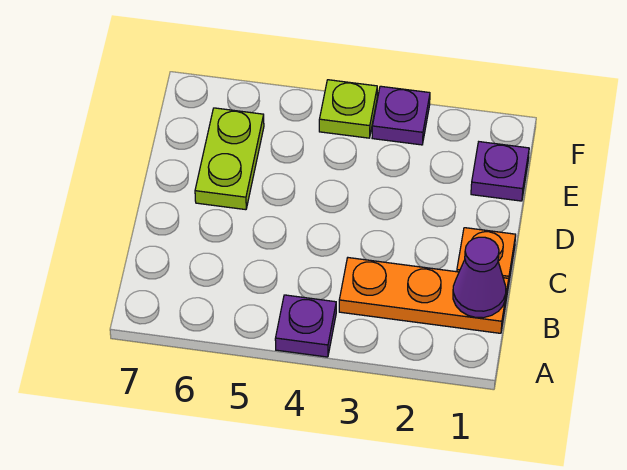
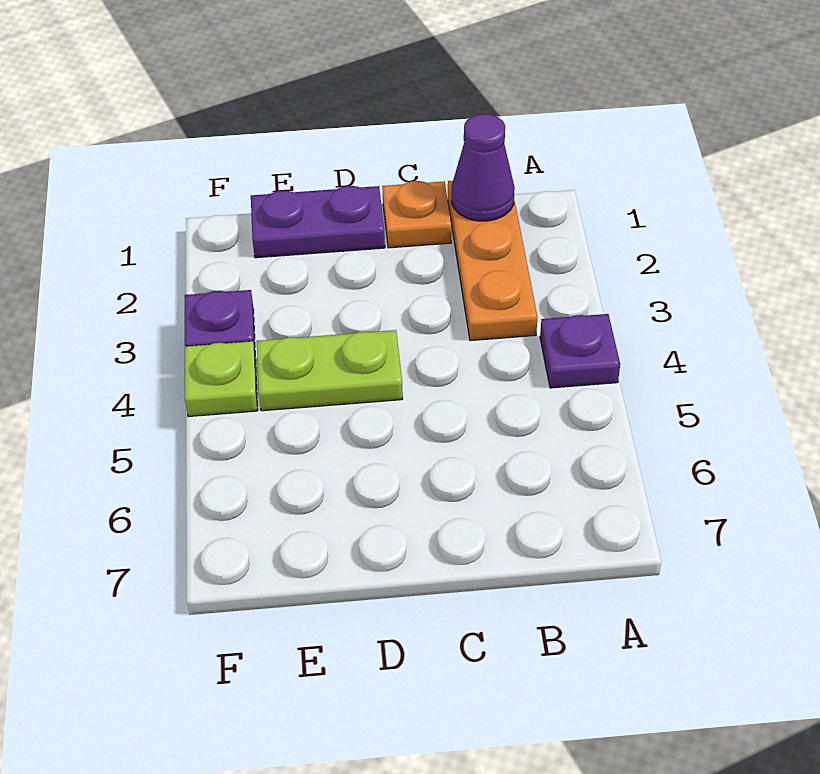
lime plate D6:E6 level 1 -> lime plate D4:E4 level 1
purple plate E1 level 1 -> purple plate D1:E1 level 1

